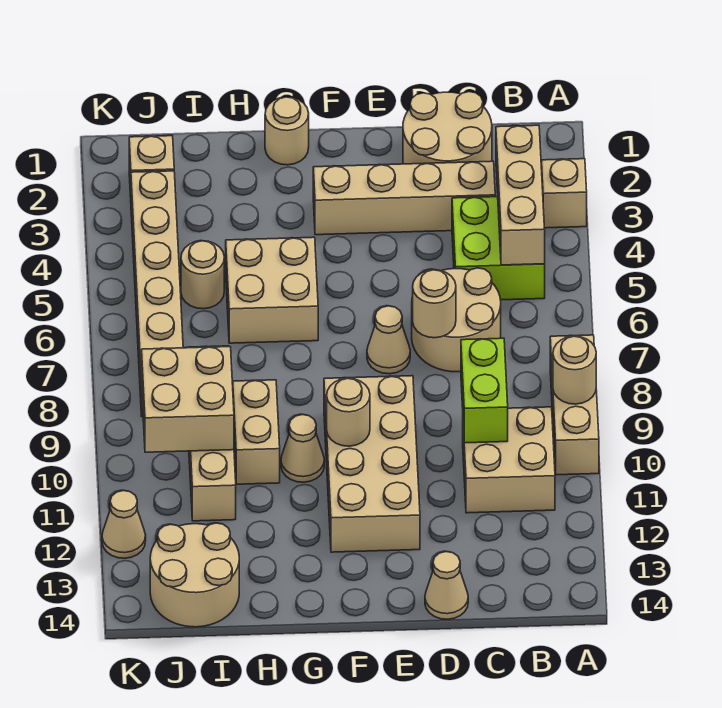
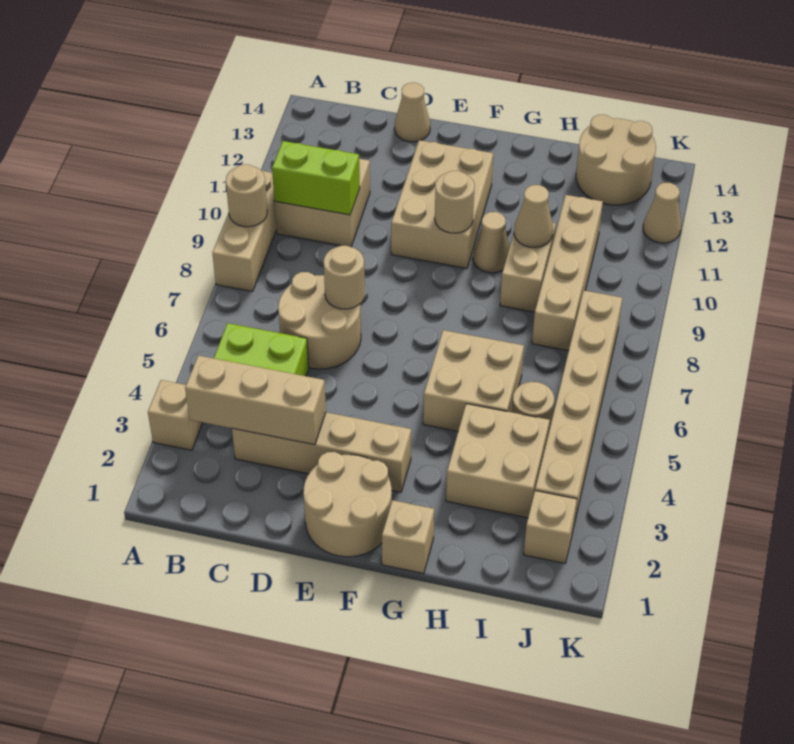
tan brick B3:B5 level 2 -> tan brick B3:D3 level 2
tan round brick C1:D2 level 1 -> tan round brick E1:F2 level 1
lime brick C9:C10 level 2 -> lime brick B10:C10 level 2
tan cone E7 level 1 -> tan cone H10 level 2
tan brick E9:F12 level 1 -> tan brick E10:F12 level 1
tan round brick G1 level 1 -> tan brick G1 level 1
tan brick I9:J10 level 2 -> tan brick H3:I4 level 1

